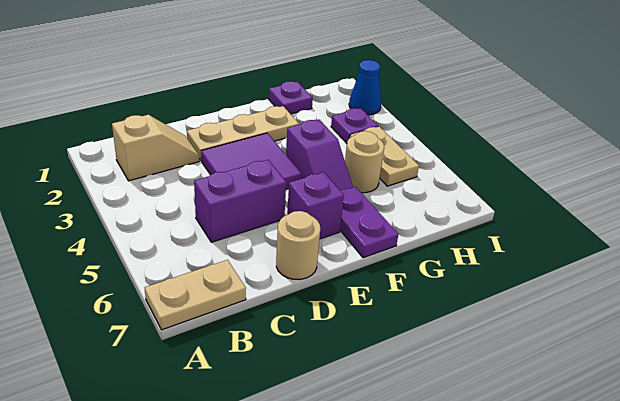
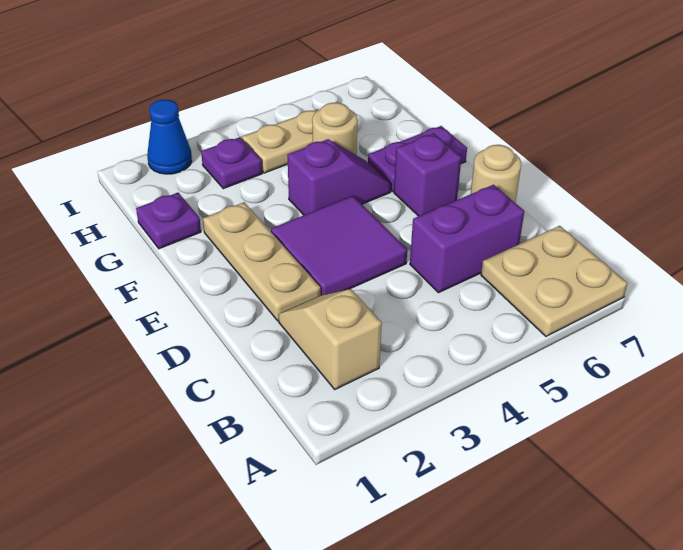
tan plate A7:B7 level 1 -> tan plate A6:B7 level 1
purple brick C5:D5 level 1 -> purple brick C5:C6 level 1

